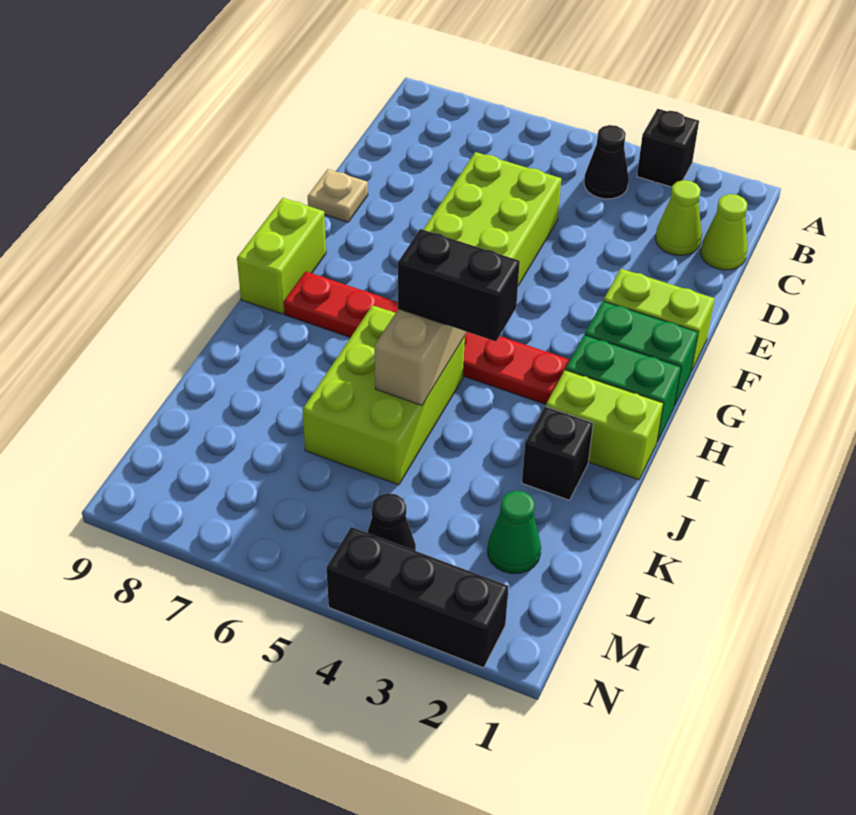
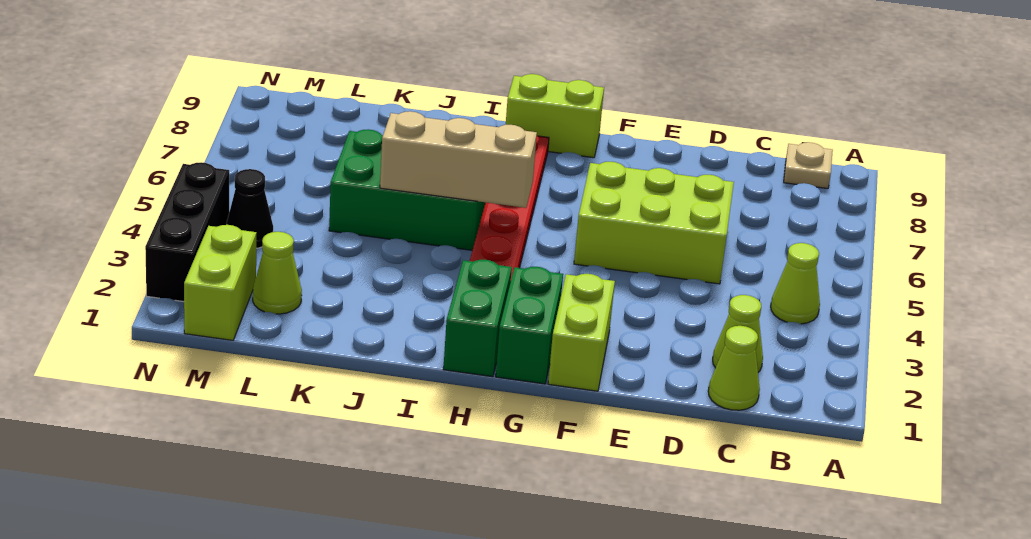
black brick A3 level 1 -> none
black cone B4 level 1 -> lime cone B4 level 1
tan plate E9 level 1 -> tan plate B9 level 1
lime brick I1:I2 level 1 -> lime brick M1:M2 level 1
black brick I4:I5 level 3 -> none
lime brick I5:K6 level 1 -> green brick I5:K6 level 1
black brick J2 level 1 -> none
green cone L2 level 1 -> lime cone L2 level 1

